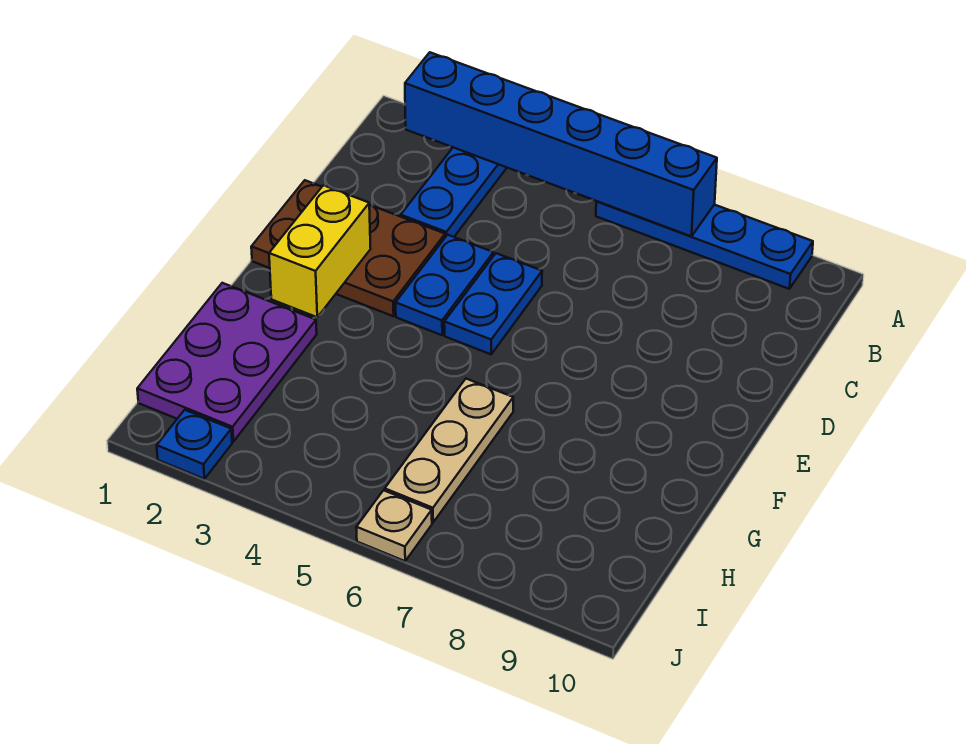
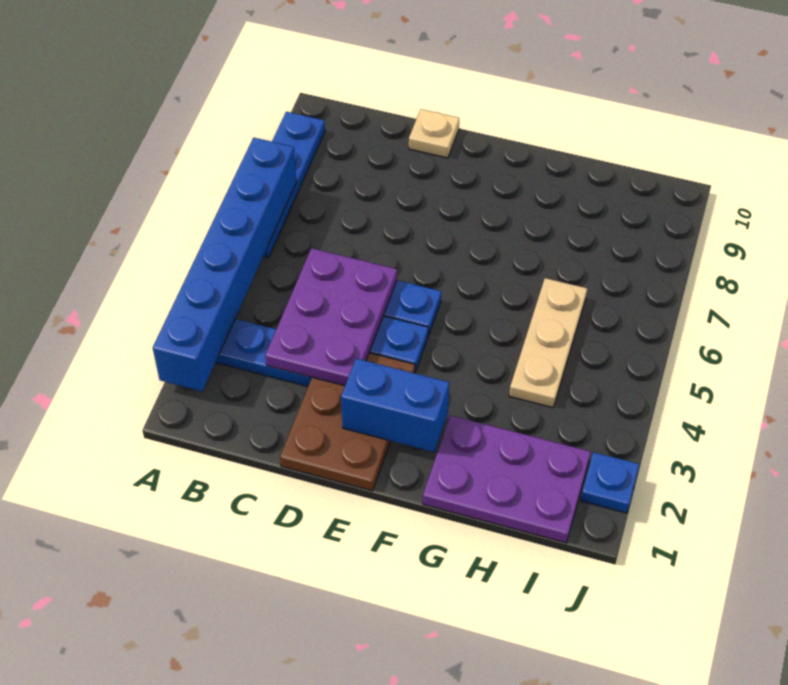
none -> purple plate C3:D5 level 2
yellow brick E2:F2 level 2 -> blue brick E2:F2 level 2
tan plate G6:I6 level 1 -> tan plate H4:H6 level 1
tan plate J6 level 1 -> tan plate D10 level 1

